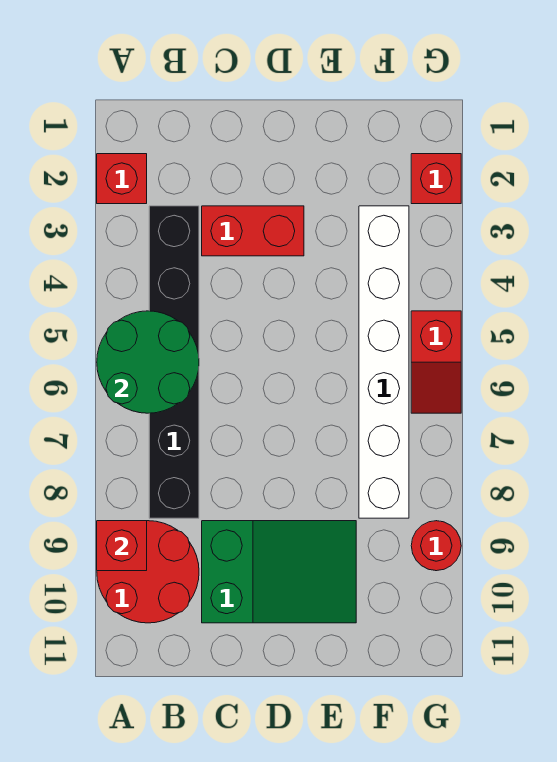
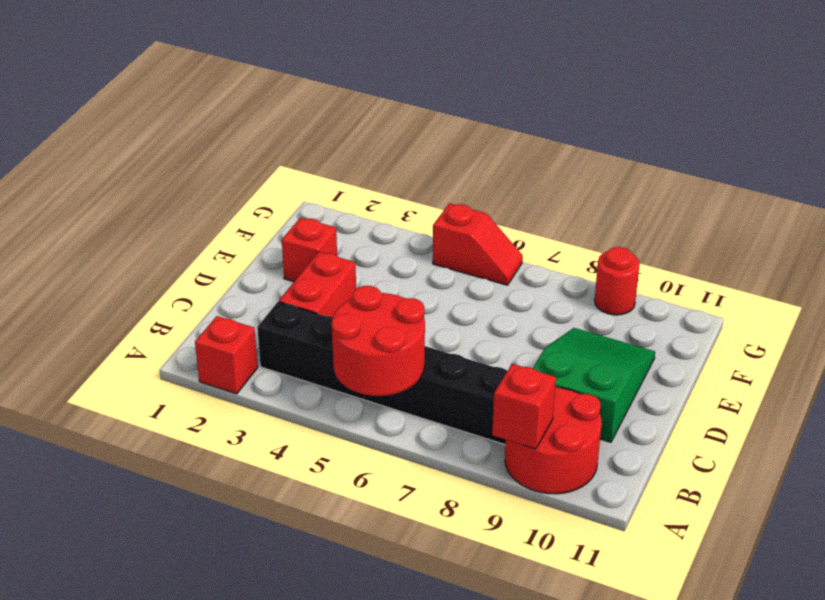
green round brick A5:B6 level 2 -> red round brick A5:B6 level 2
white brick F3:F8 level 1 -> none
red brick G2 level 1 -> red brick E2 level 1

